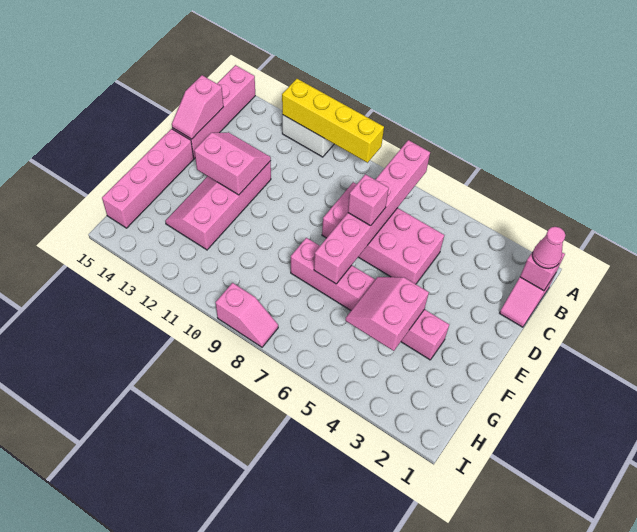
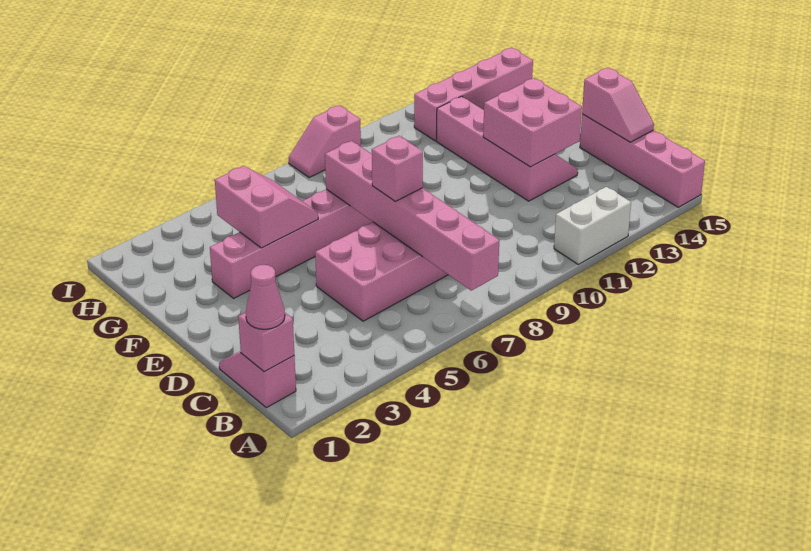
yellow brick A9:A12 level 2 -> none
pink slope C15:D15 level 2 top C -> pink slope C15:D15 level 2 top D
pink slope D12:E13 level 2 top E -> pink brick D12:E13 level 2
pink brick E15:H15 level 1 -> pink brick H12:H15 level 1

